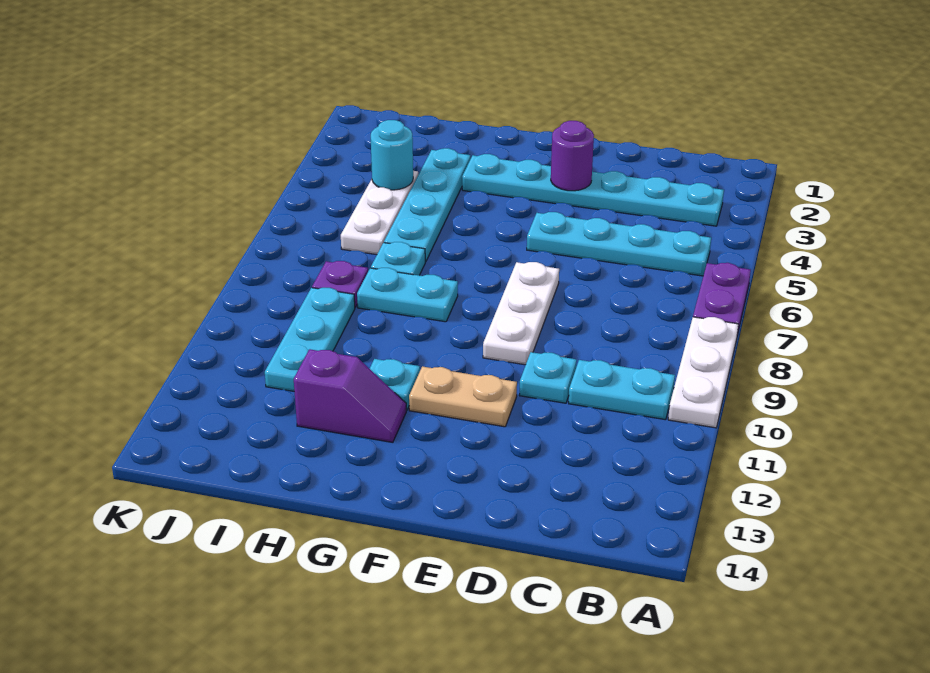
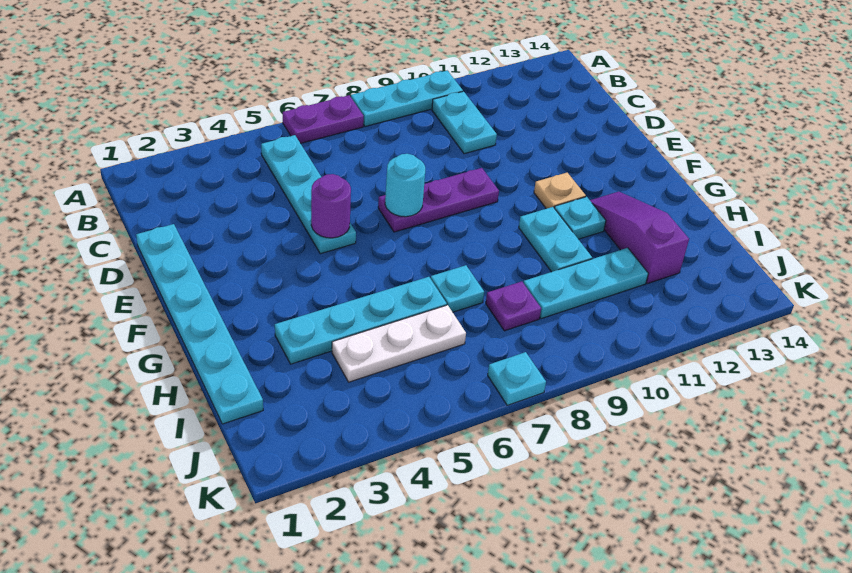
white plate A8:A10 level 1 -> cyan plate A8:A10 level 1
cyan plate B3:G3 level 1 -> cyan plate D1:I1 level 1
cyan plate D10 level 1 -> cyan plate K7 level 1
purple round brick E3 level 2 -> purple round brick E5 level 2
white plate E7:E9 level 1 -> purple plate E7:E9 level 1
tan plate E11:F11 level 1 -> tan plate F11 level 1
cyan plate G8:H8 level 1 -> cyan plate G10:H10 level 1
purple slope G12:H12 level 1 top H -> purple slope G12:I12 level 1 top I
cyan round brick I4 level 2 -> cyan round brick E7 level 2

